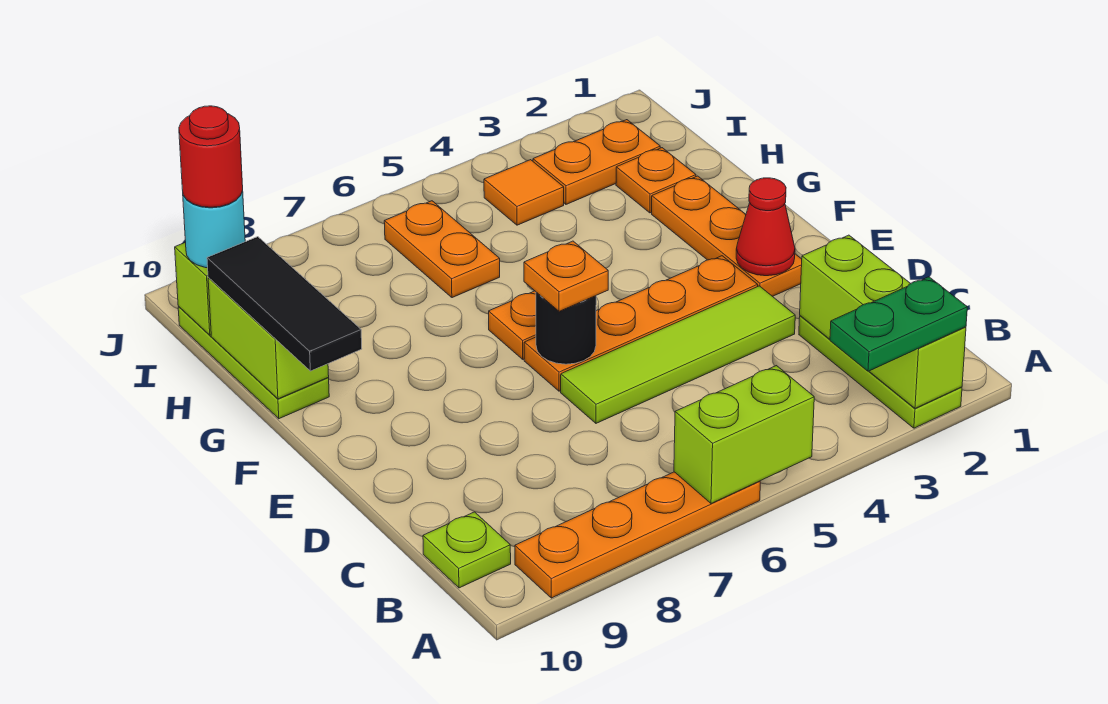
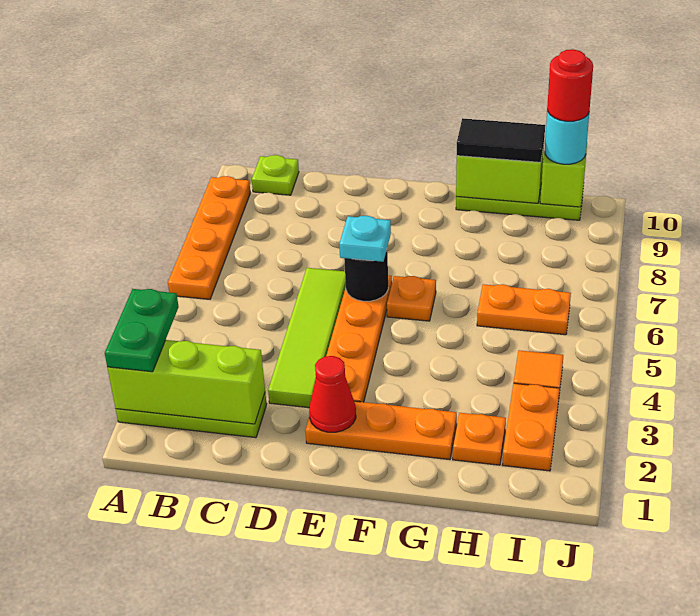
lime brick A5:A6 level 2 -> none
orange plate E6 level 3 -> cyan plate E6 level 3
black tile F10:H10 level 3 -> black tile G10:H10 level 3

